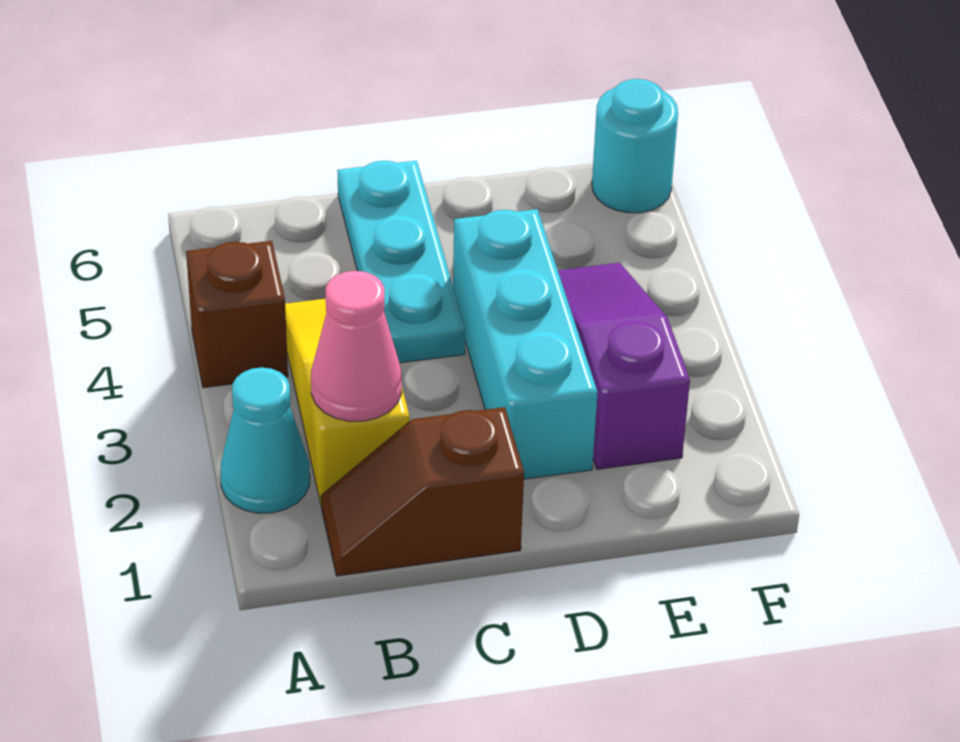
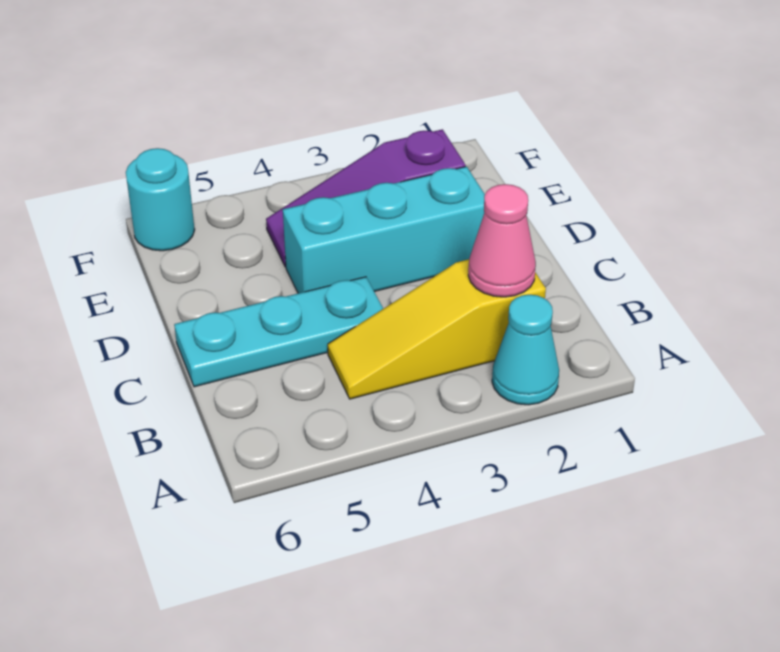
brown brick A4 level 1 -> none
brown slope B1:C1 level 1 top C -> none

